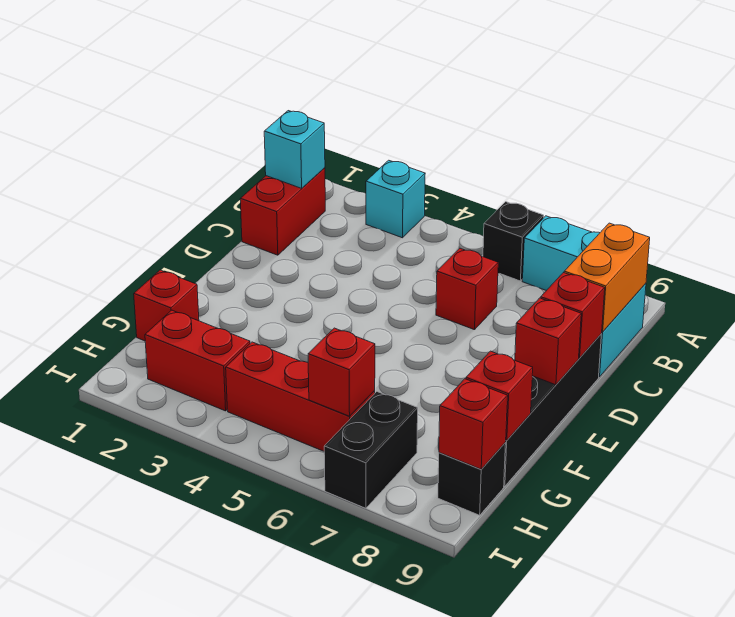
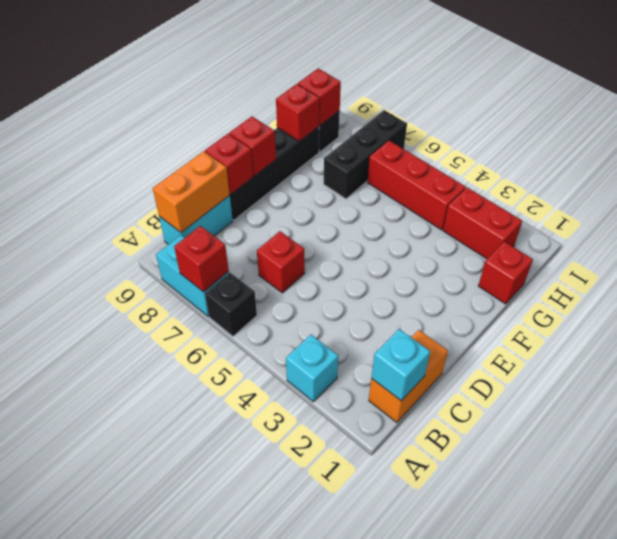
red brick B1:C1 level 1 -> orange brick B1:C1 level 1
red brick H6 level 2 -> red brick A7 level 2
black brick H7:I7 level 1 -> black brick G7:I7 level 1

